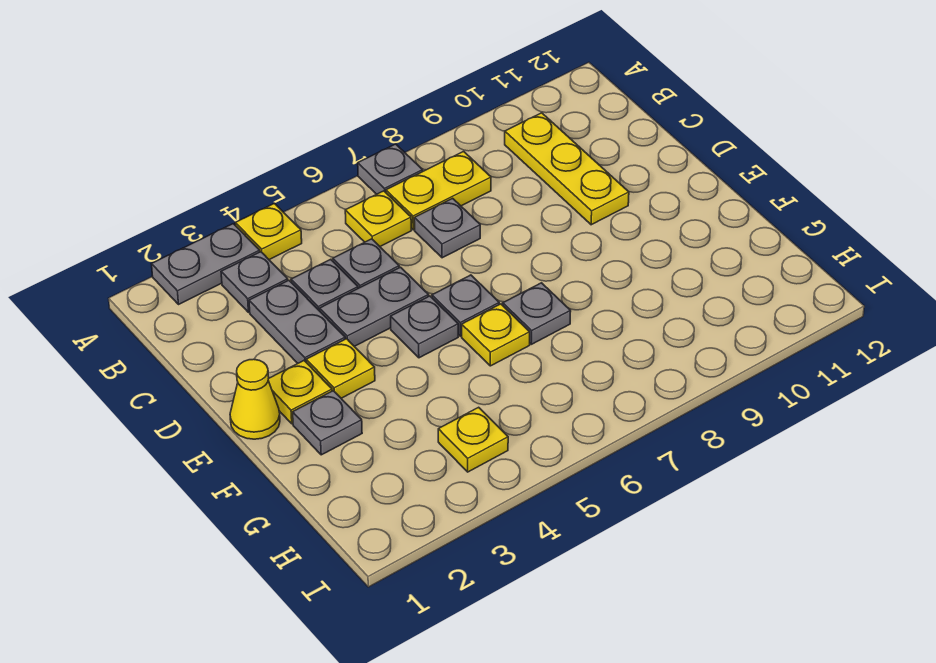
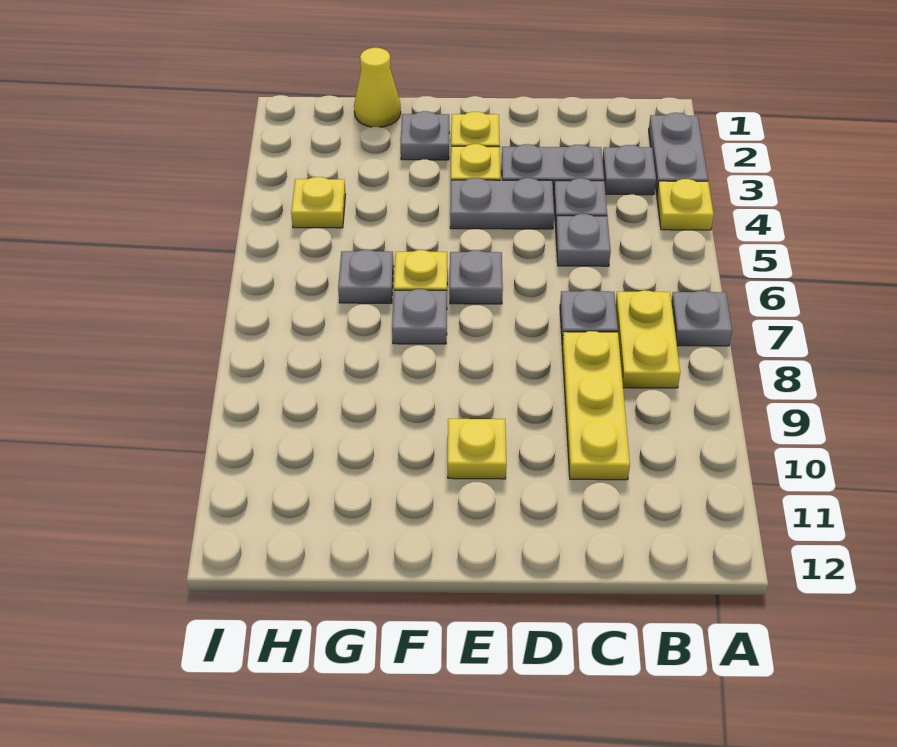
yellow plate B6 level 1 -> yellow plate E10 level 1
yellow plate B10:D10 level 1 -> yellow plate C8:C10 level 1
grey plate D4:D5 level 1 -> grey plate D4:E4 level 1
yellow cone E1 level 1 -> yellow cone G1 level 1
grey plate E5 level 1 -> grey plate G6 level 1

